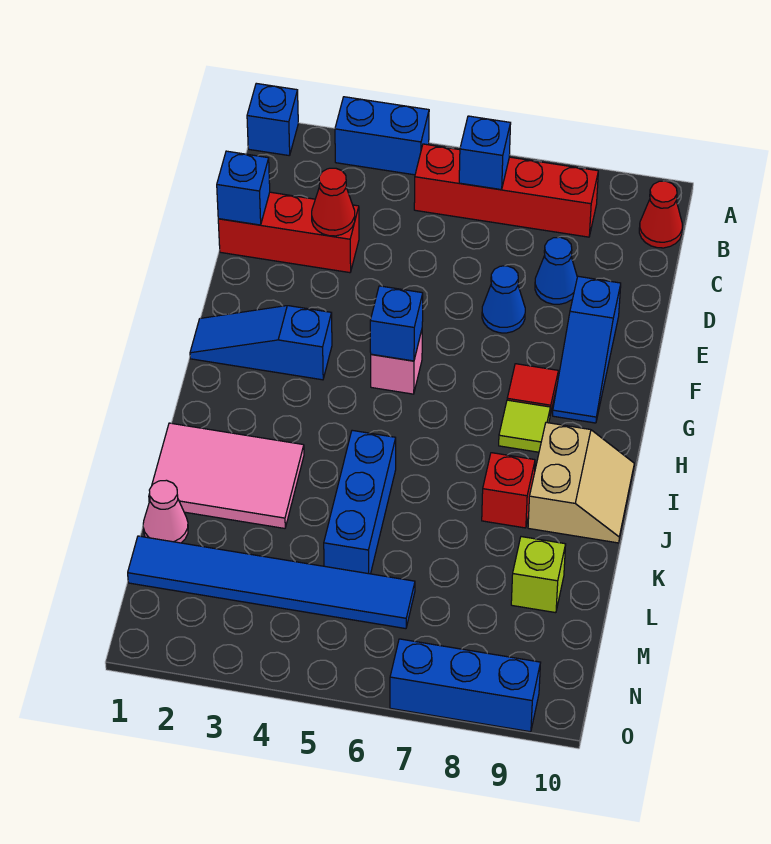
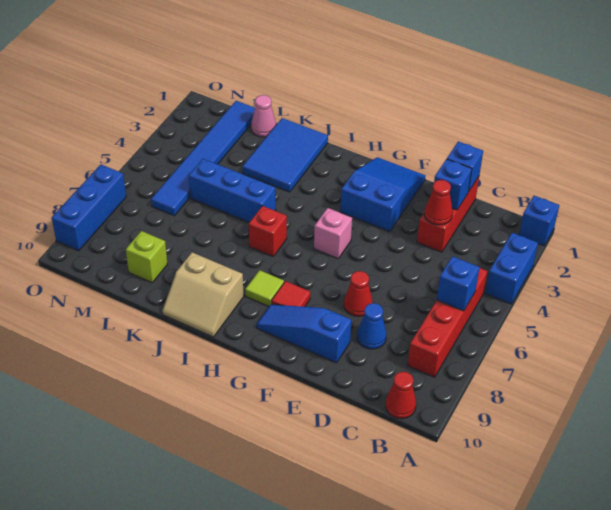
blue cone E7 level 1 -> red cone E7 level 1
blue slope G1:G3 level 1 top 3 -> blue slope F1:G3 level 1 top 3
blue brick G5 level 2 -> blue brick D2 level 2
pink tile J1:K3 level 1 -> blue tile J1:K3 level 1
red brick J8 level 1 -> red brick I6 level 1

